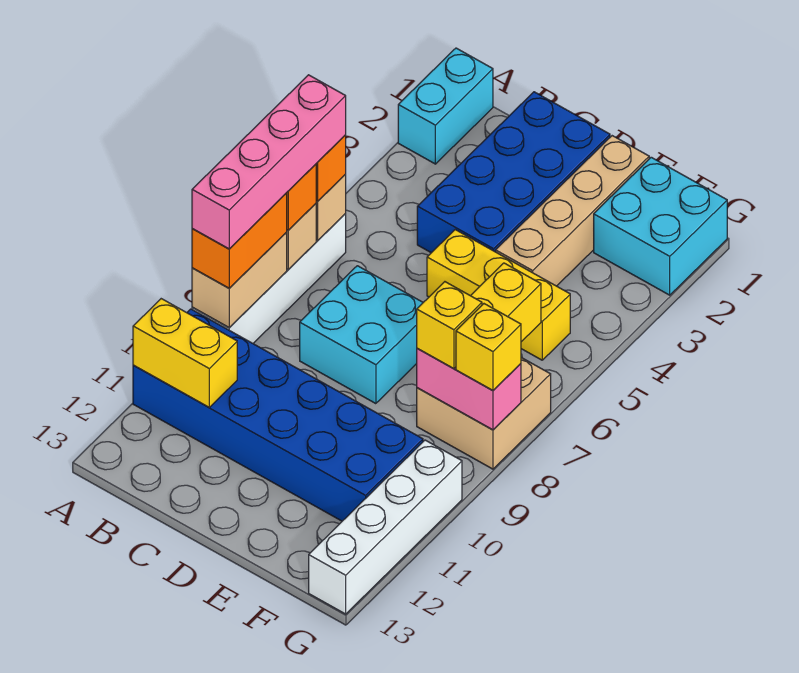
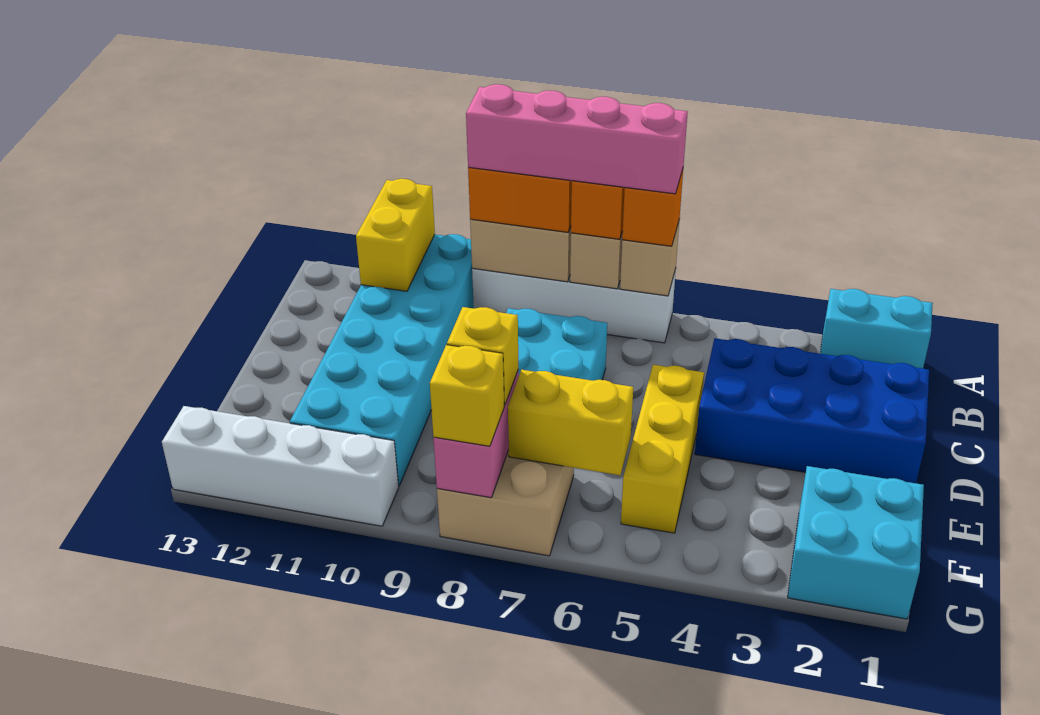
blue brick A10:F11 level 1 -> cyan brick A10:F11 level 1
tan brick E1:E4 level 1 -> none

